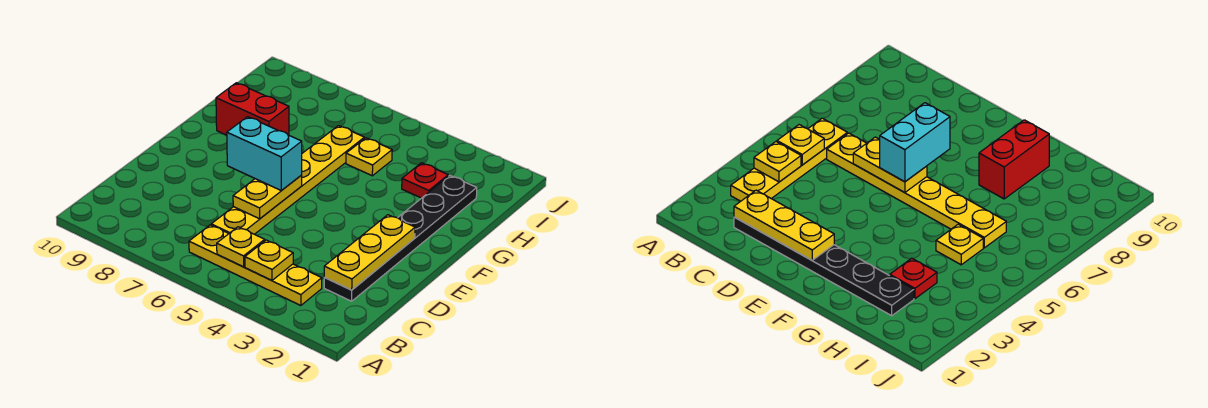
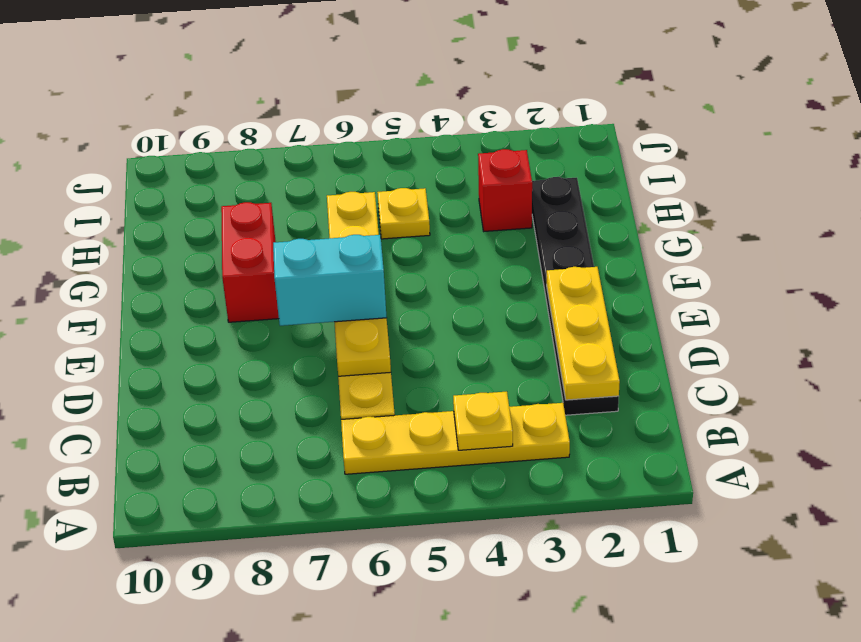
yellow plate B5 level 2 -> none
red brick G8:G9 level 1 -> red brick F8:G8 level 1
red plate H3 level 1 -> red brick H3 level 1

